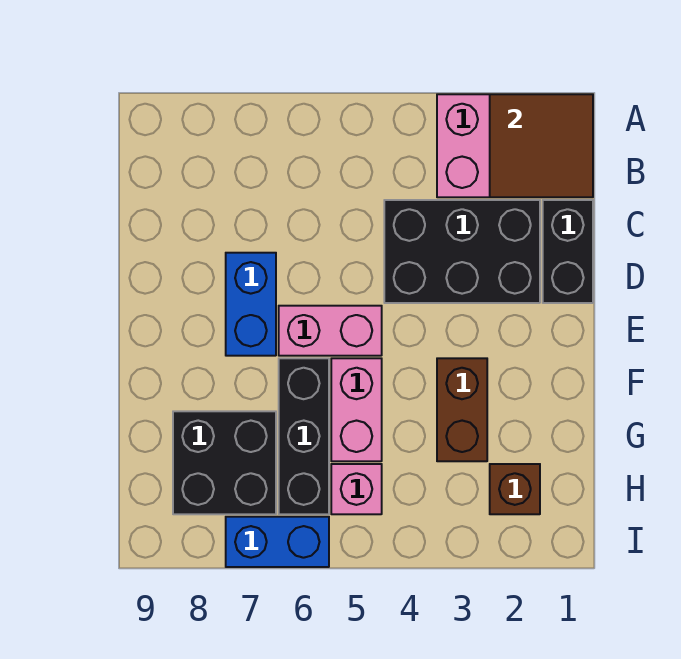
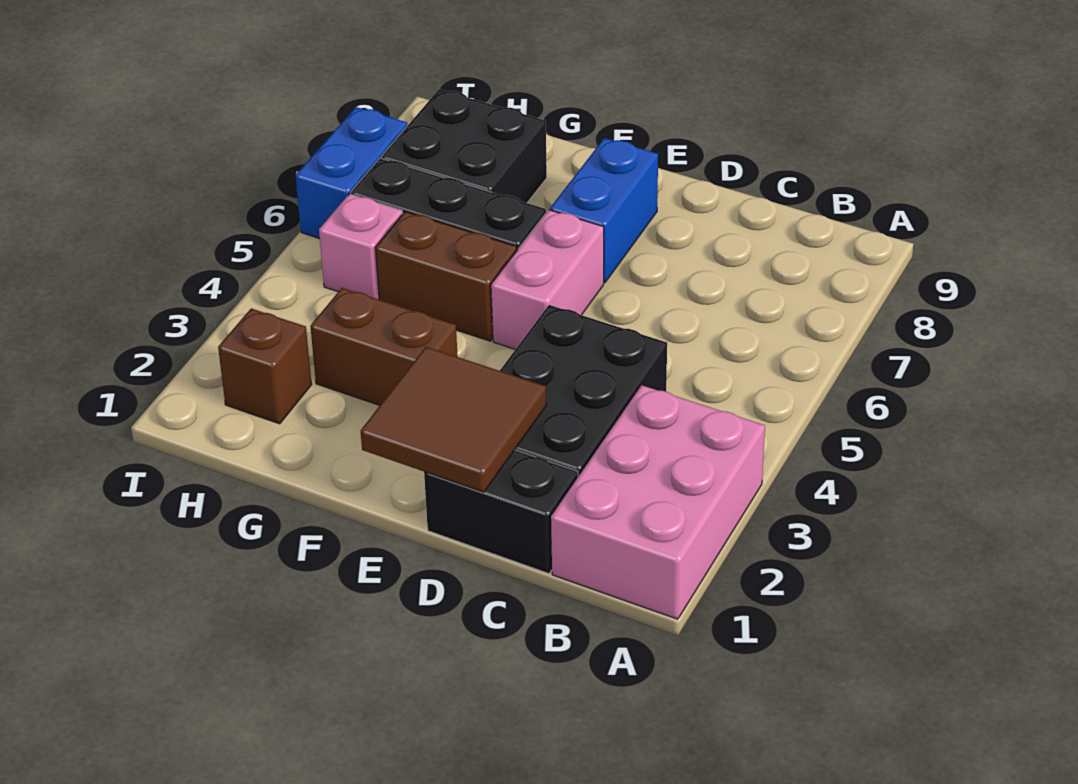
brown tile A1:B2 level 2 -> brown tile D1:E2 level 2
blue brick D7:E7 level 1 -> blue brick E7:E8 level 1
pink brick F5:G5 level 1 -> brown brick F5:G5 level 1

